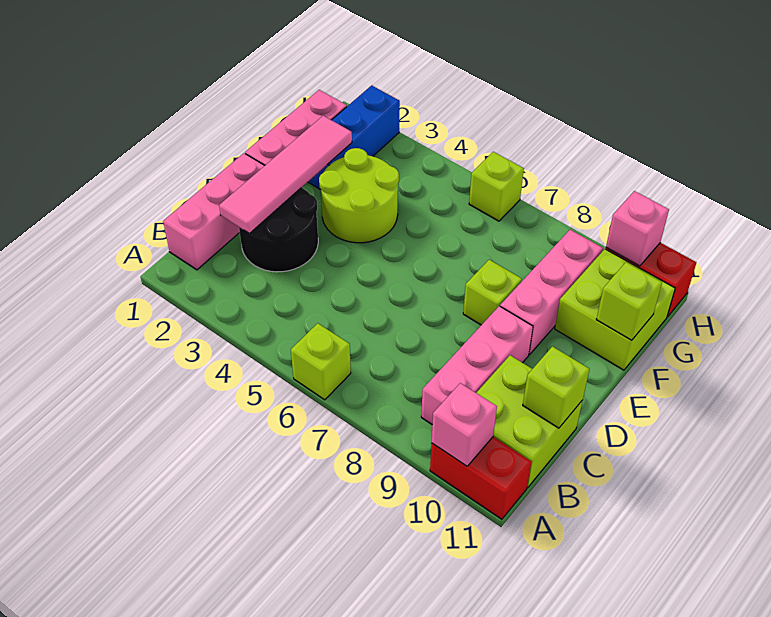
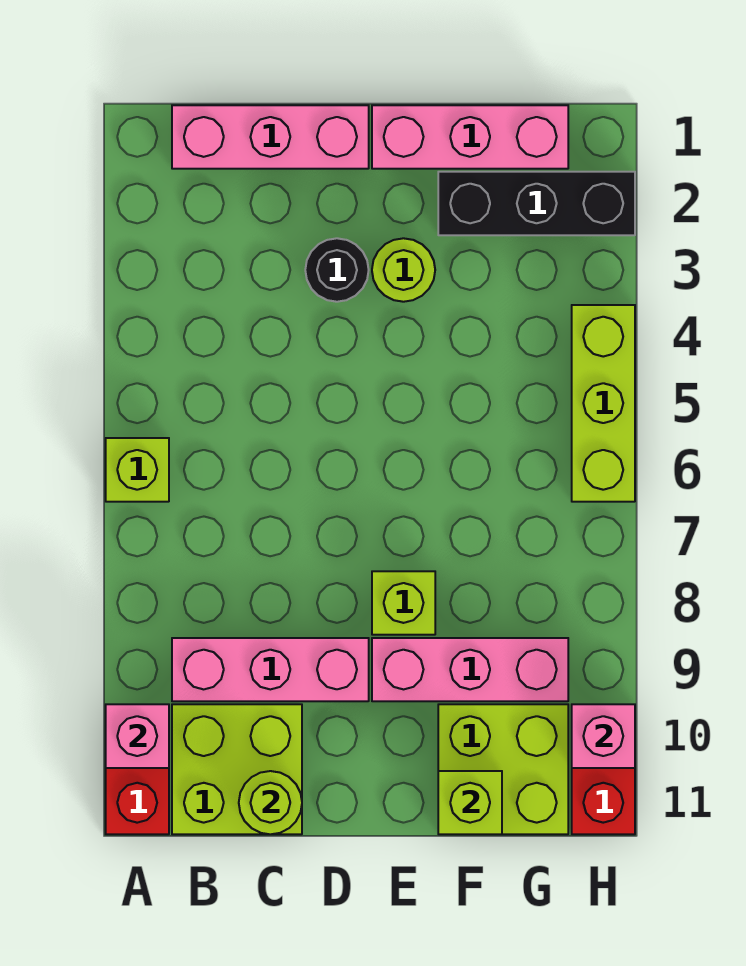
black round brick C2:D3 level 1 -> black round brick D3 level 1
pink tile C2:F2 level 2 -> none
lime brick C11 level 2 -> lime round brick C11 level 2
lime round brick E3:F4 level 1 -> lime round brick E3 level 1
blue brick F2:H2 level 1 -> black brick F2:H2 level 1
lime brick H6 level 1 -> lime brick H4:H6 level 1

